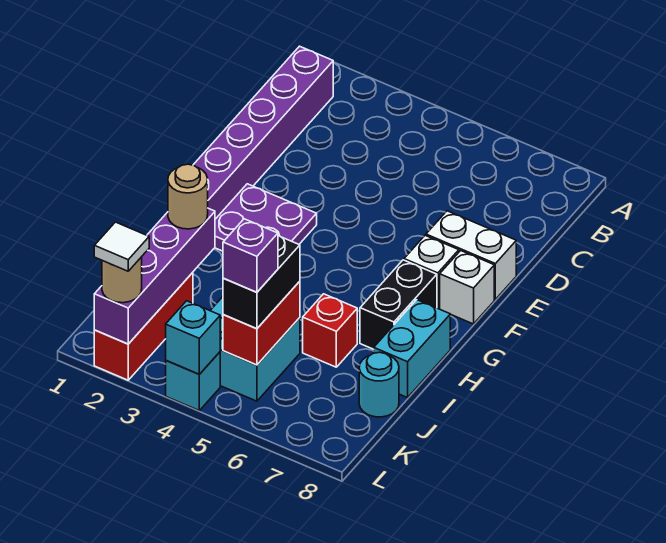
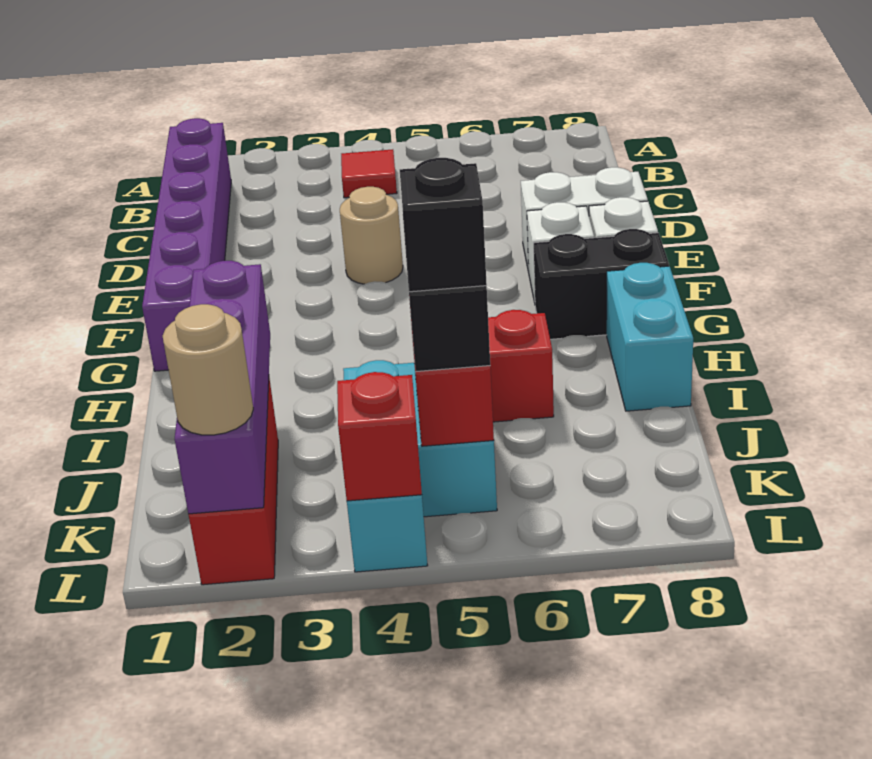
none -> red tile B4 level 1
purple plate F2:G3 level 1 -> none
black brick G7:H7 level 1 -> black brick G7:G8 level 1
tan round brick I2 level 3 -> tan round brick E4 level 1
cyan round brick J8 level 1 -> none
purple brick K5 level 4 -> black brick K5 level 4
white tile L2 level 4 -> none
cyan brick L4 level 2 -> red brick L4 level 2

